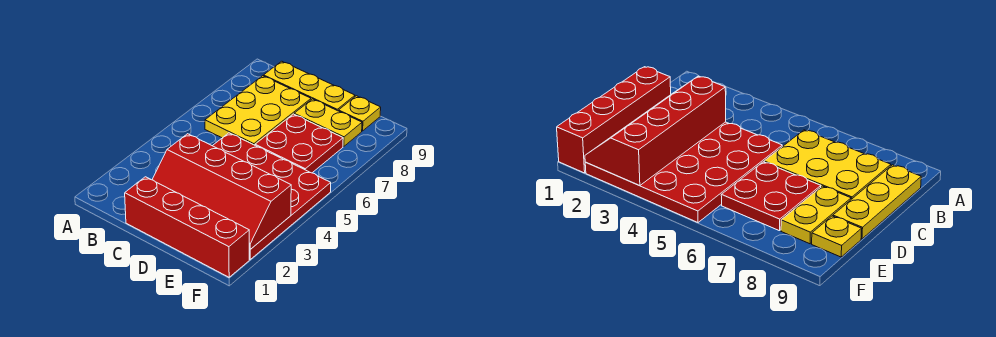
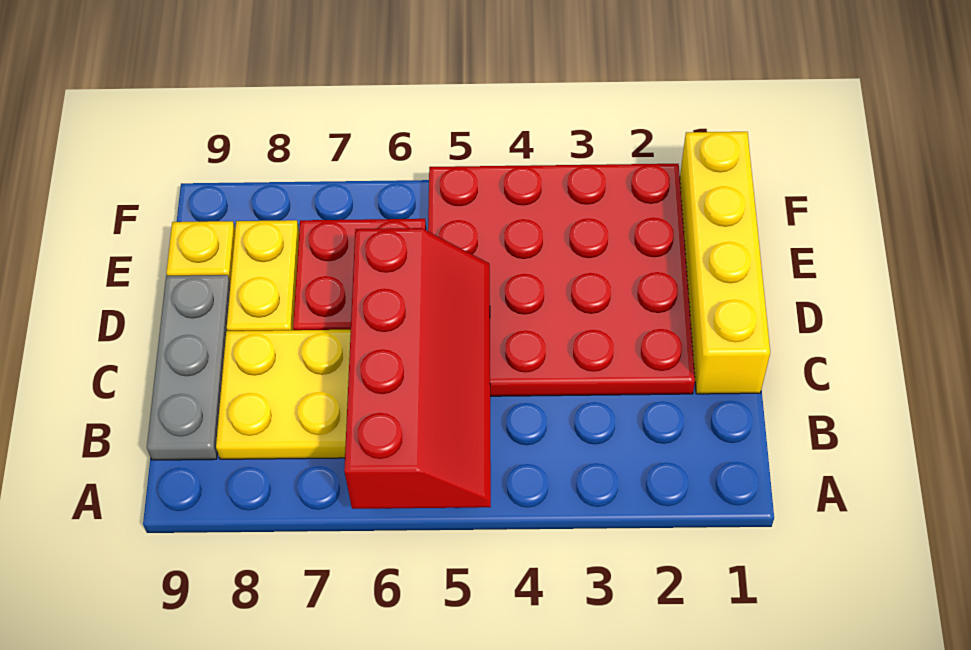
yellow plate B9:D9 level 1 -> grey plate B9:D9 level 1
red brick C1:F1 level 1 -> yellow brick C1:F1 level 1
red slope C2:F3 level 2 top 3 -> red slope A5:D6 level 2 top 6

